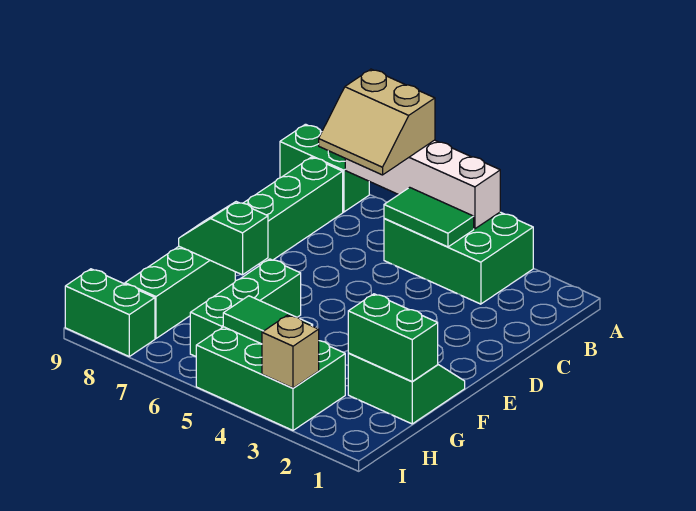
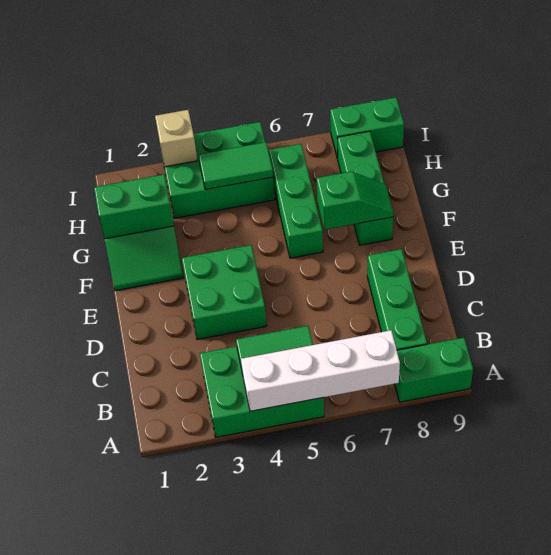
tan slope A6:B7 level 3 top A -> none
none -> green brick D3:E4 level 1

